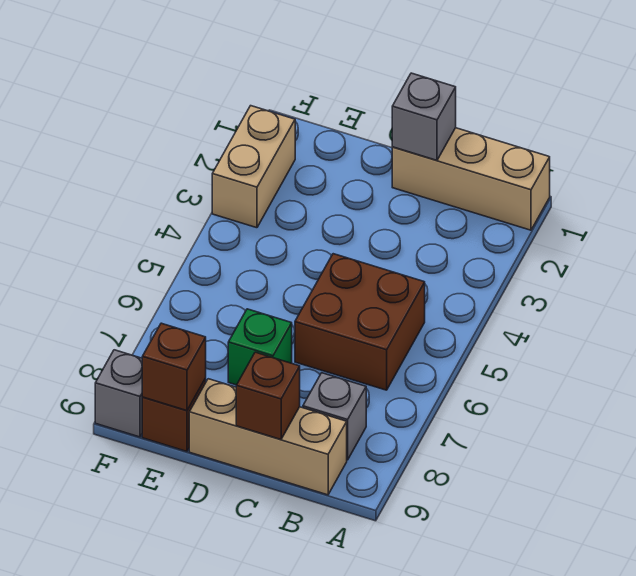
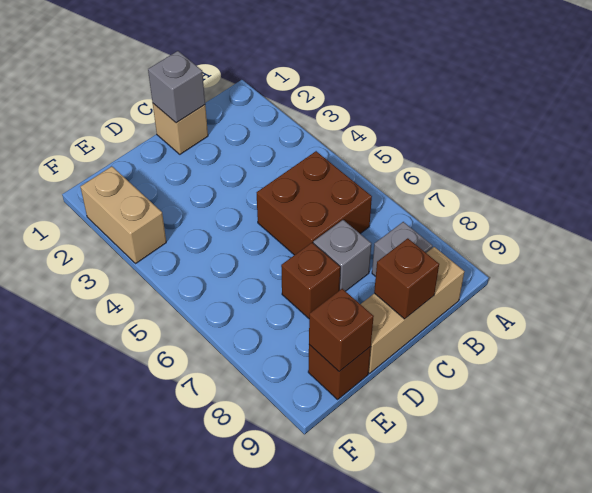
tan brick A1:C1 level 1 -> tan brick C1 level 1
green brick D7 level 1 -> brown brick D7 level 1
grey brick F9 level 1 -> grey brick C7 level 1

